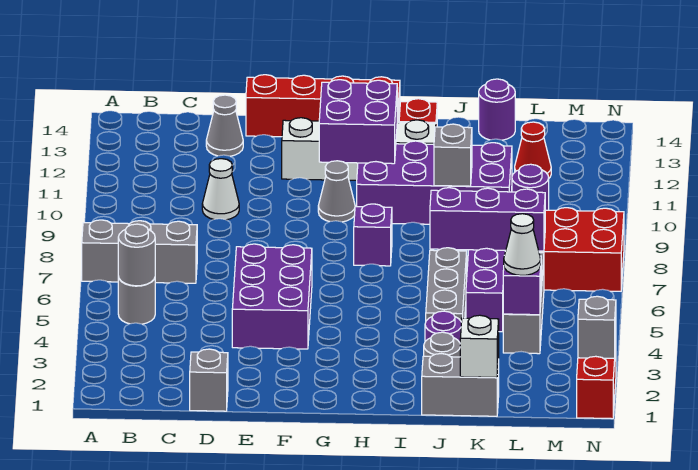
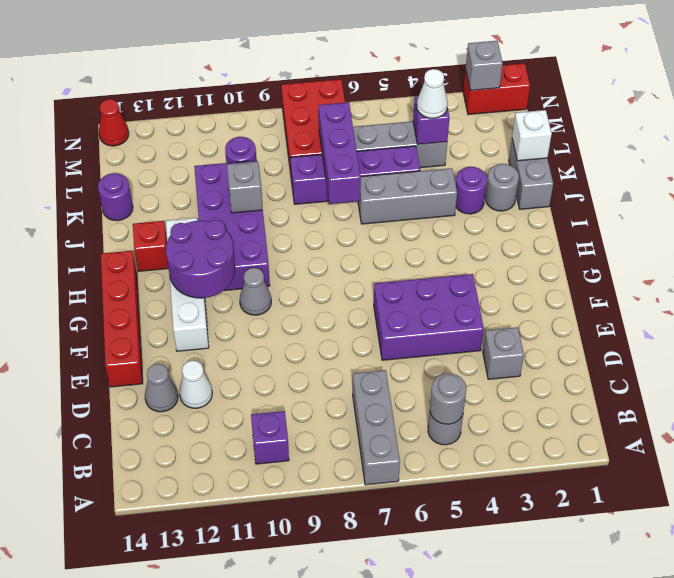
grey brick D1 level 1 -> grey brick D3 level 1
white cone D10 level 1 -> white cone D12 level 1
purple brick G11:H12 level 2 -> purple round brick G11:H12 level 2
purple brick H8 level 1 -> purple brick B10 level 1
red cone L12 level 1 -> red cone N14 level 1

